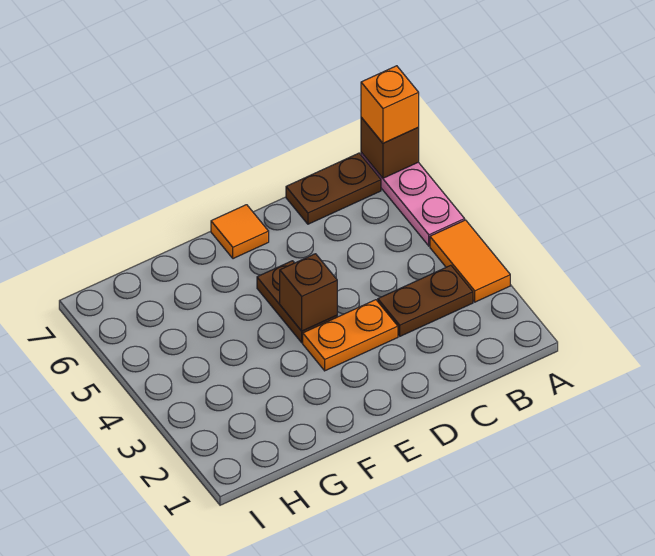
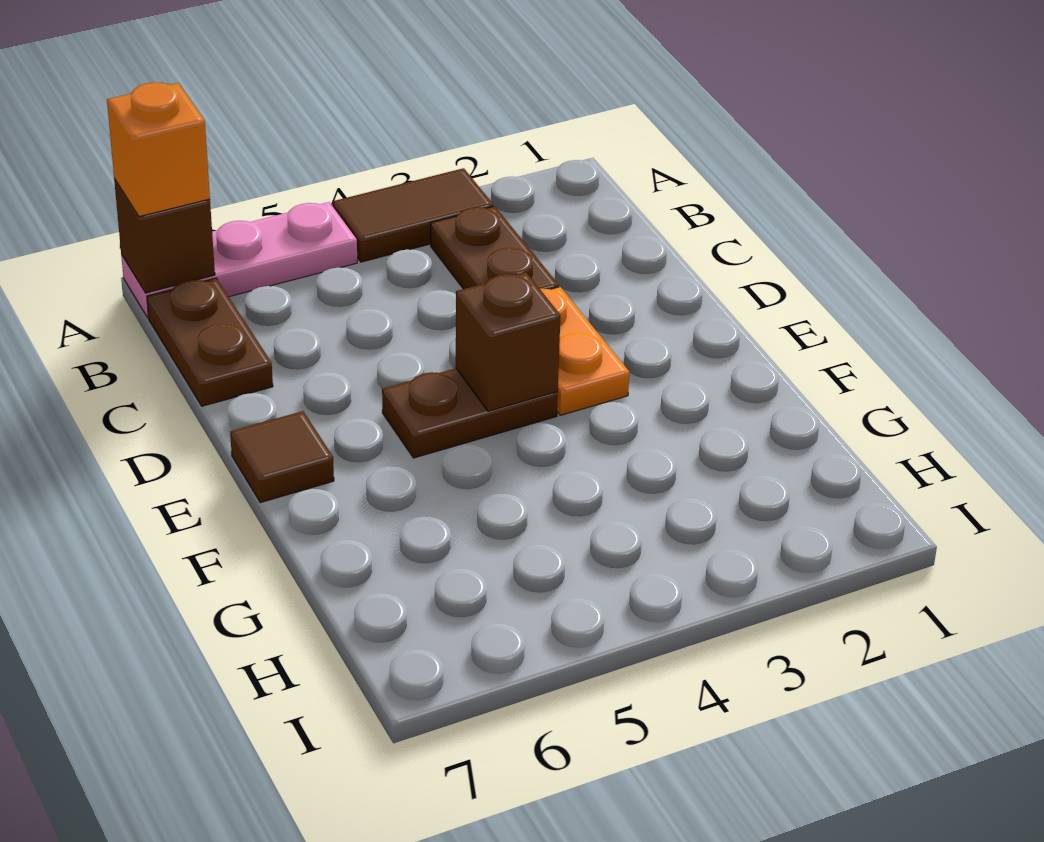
orange tile A3:A4 level 1 -> brown tile A3:A4 level 1
orange tile E7 level 1 -> brown tile E7 level 1

